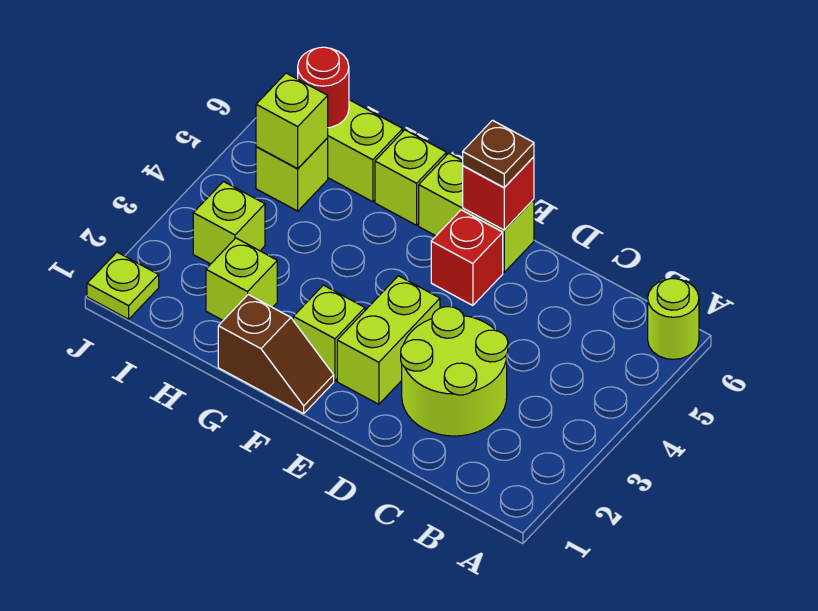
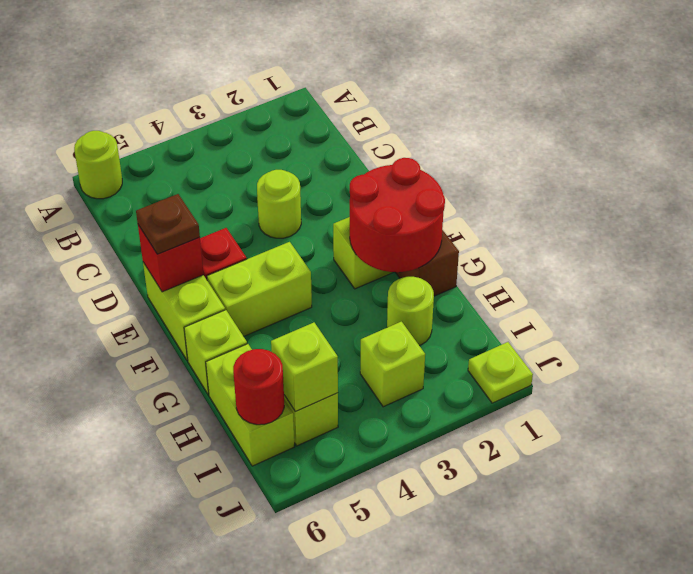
lime round brick C2:D3 level 1 -> lime round brick D3 level 1
lime brick E2:E3 level 1 -> lime brick F4:F5 level 1
none -> red round brick F1:G2 level 2
lime brick H2 level 1 -> lime round brick H2 level 1

